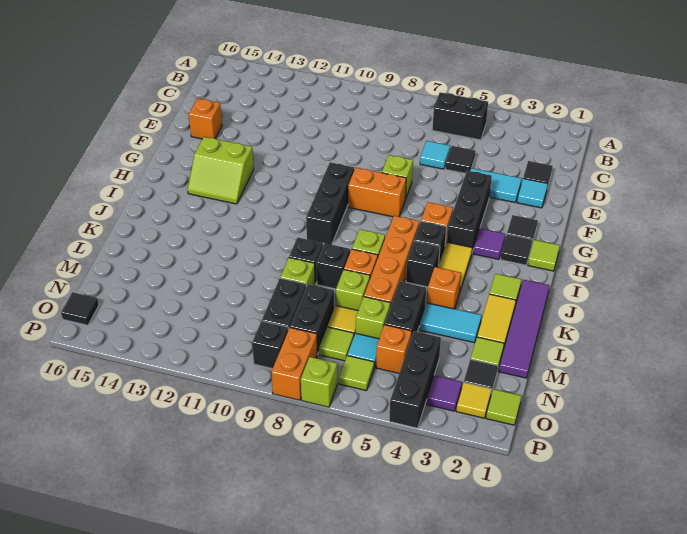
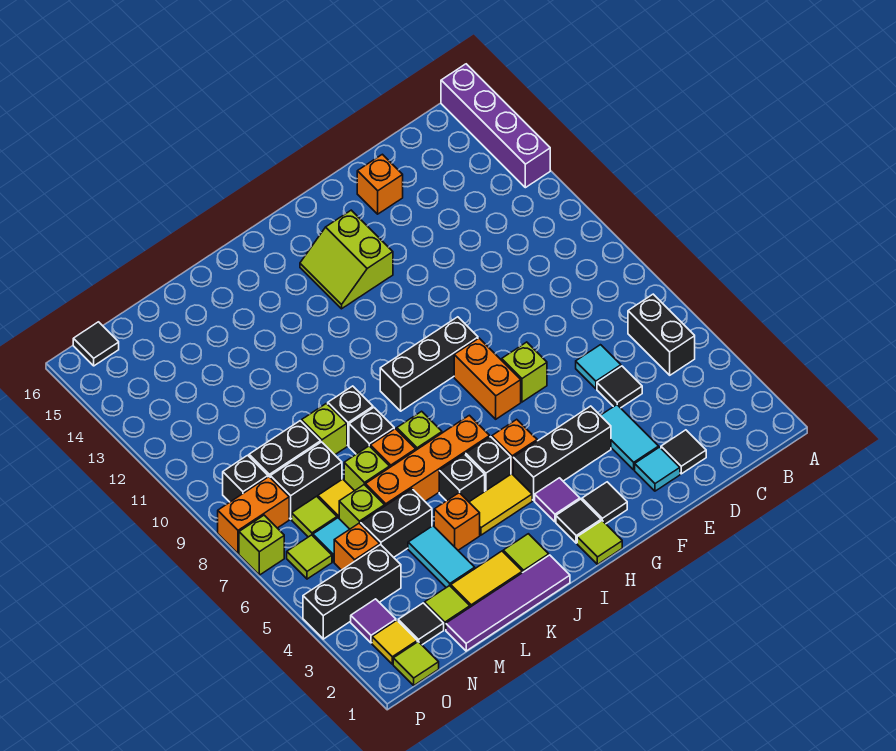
none -> purple brick A13:A16 level 1

